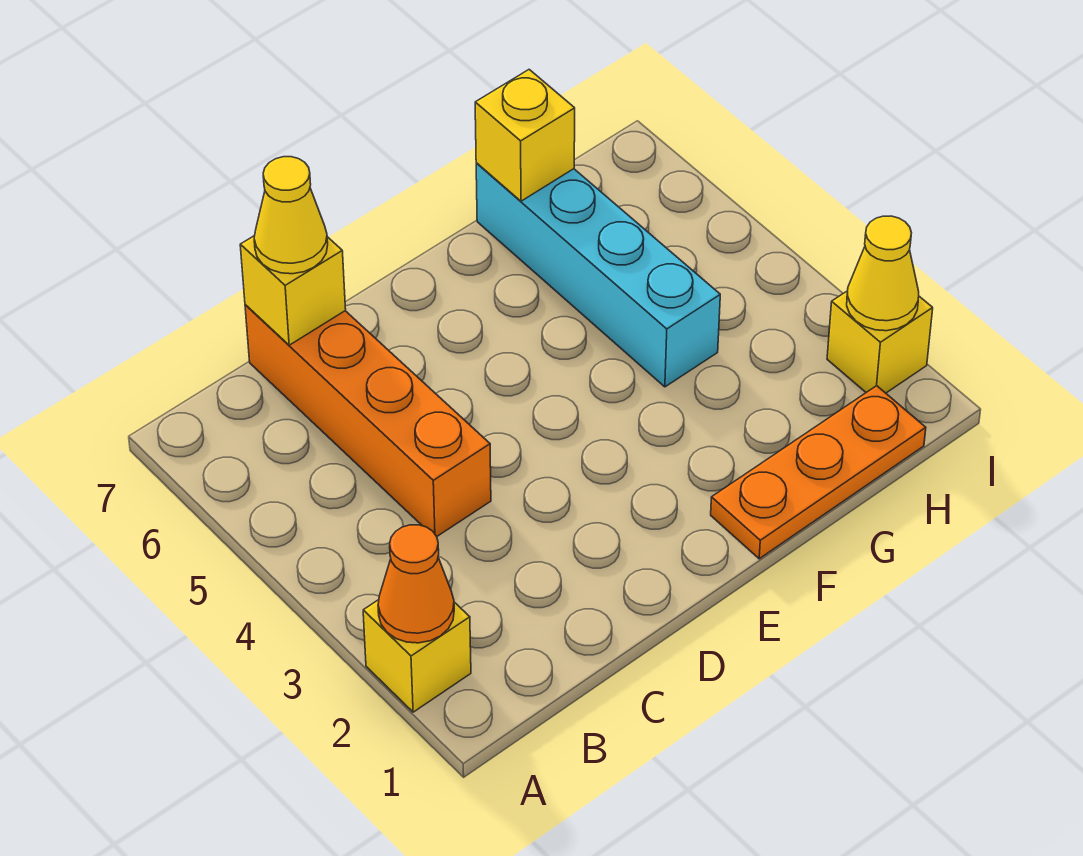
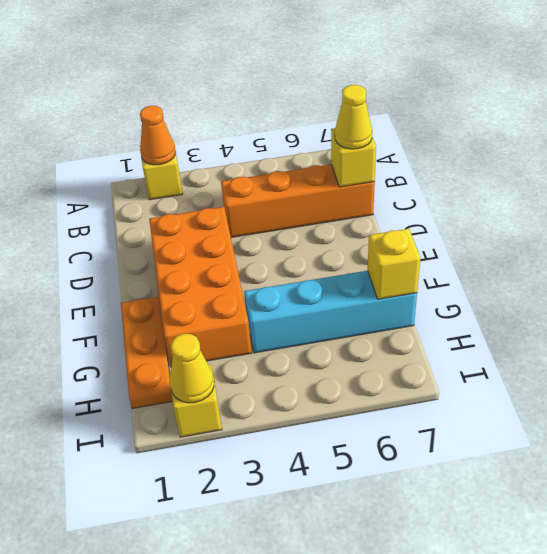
none -> orange brick D2:G3 level 1

